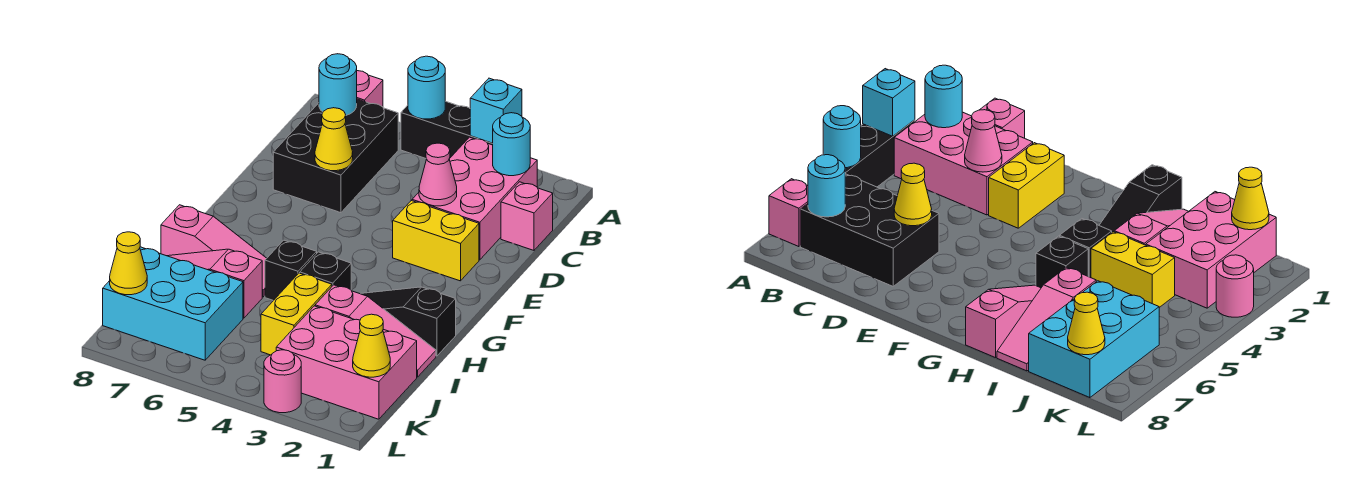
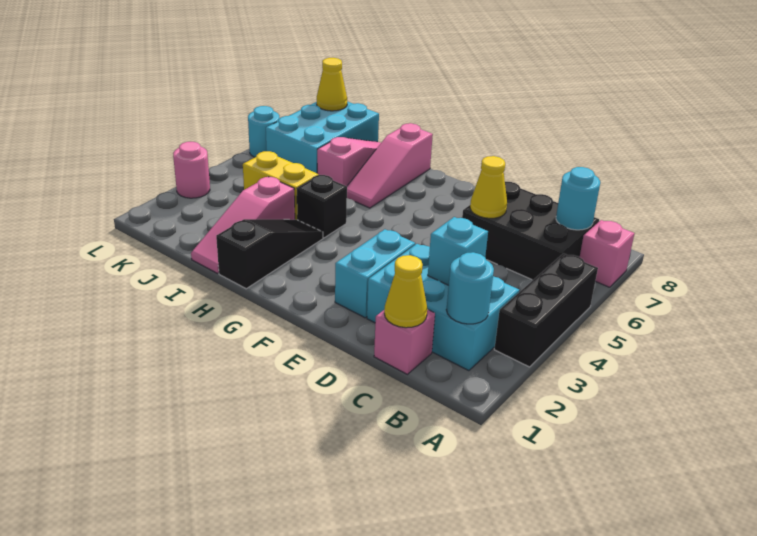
cyan brick A3 level 2 -> cyan brick C3 level 2
cyan round brick A5 level 2 -> cyan round brick L6 level 1
pink brick B2:D3 level 1 -> cyan brick B2:D3 level 1
pink cone D3 level 2 -> none
yellow brick E2:E3 level 1 -> cyan brick E2:E3 level 1
black brick H5 level 1 -> none
pink brick J1:K3 level 1 -> none
yellow cone K1 level 2 -> yellow cone C1 level 2

